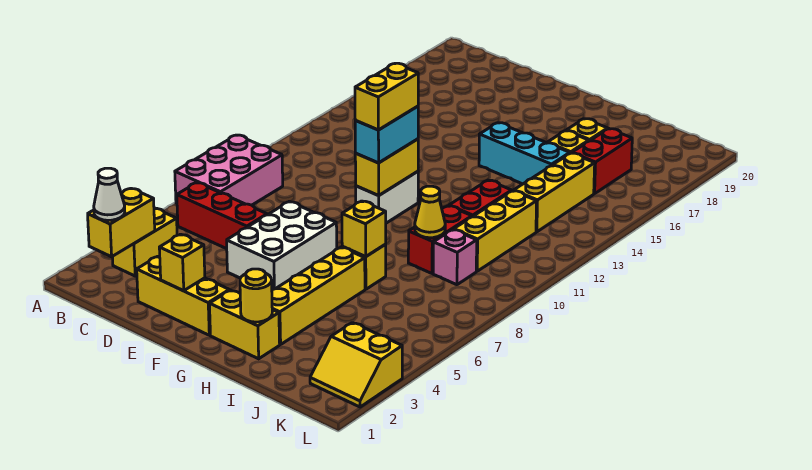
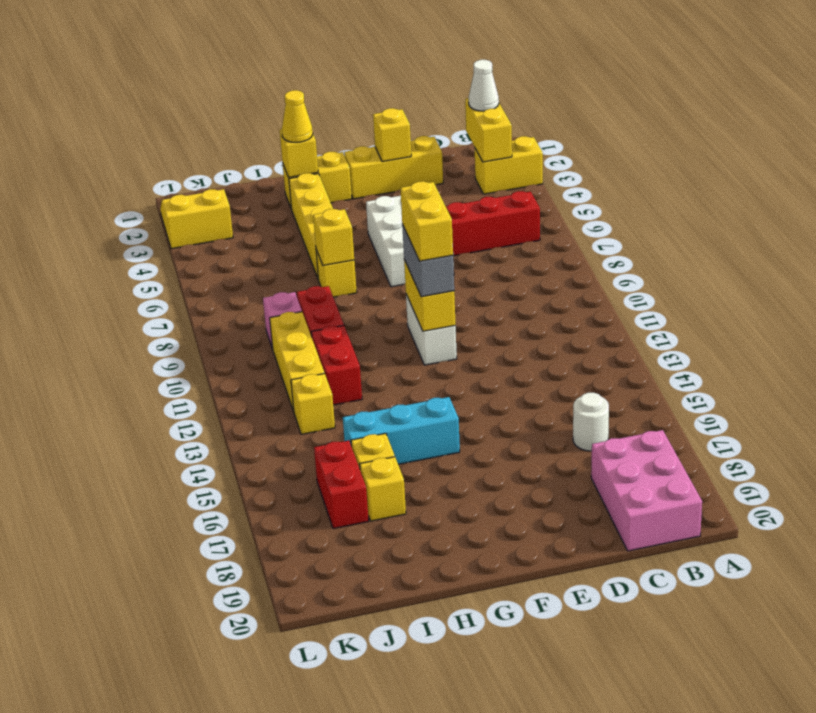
pink brick A7:B9 level 1 -> pink brick B18:C20 level 1
yellow brick B3:B4 level 1 -> yellow brick A3:B3 level 1
none -> white round brick C16 level 1
cyan brick F10:F11 level 3 -> grey brick F10:F11 level 3
yellow round brick H2 level 2 -> yellow brick H2 level 2
yellow cone I9 level 2 -> yellow cone H2 level 3
yellow brick J13:J15 level 1 -> yellow brick J13 level 1

